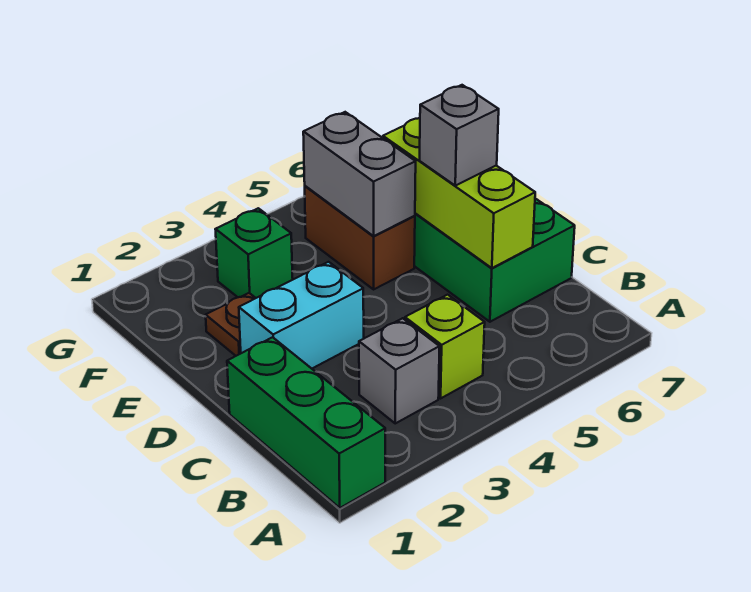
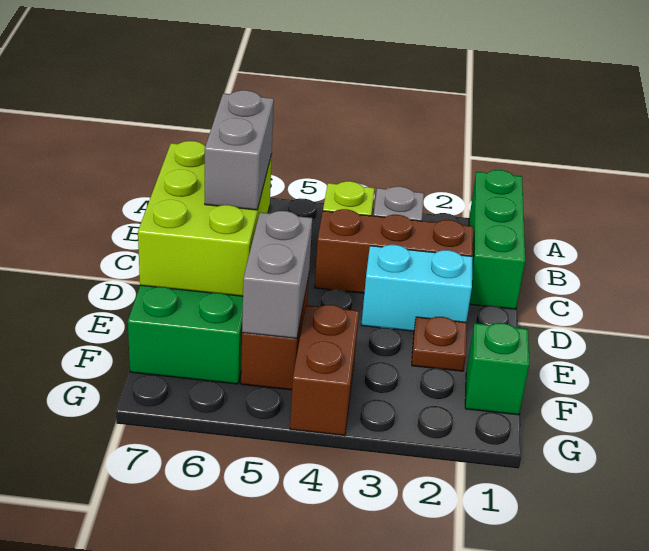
none -> brown brick C2:C4 level 1
lime brick C6:E6 level 2 -> lime brick C6:E7 level 2
grey brick D6 level 3 -> grey brick C6:D6 level 3
green brick F3 level 1 -> green brick F1 level 1
none -> brown brick F4:G4 level 1

